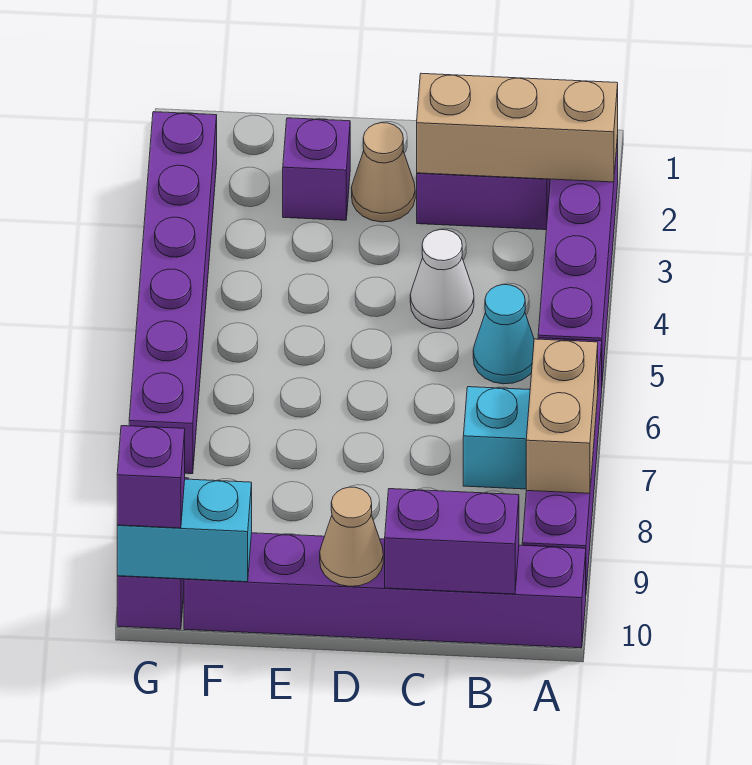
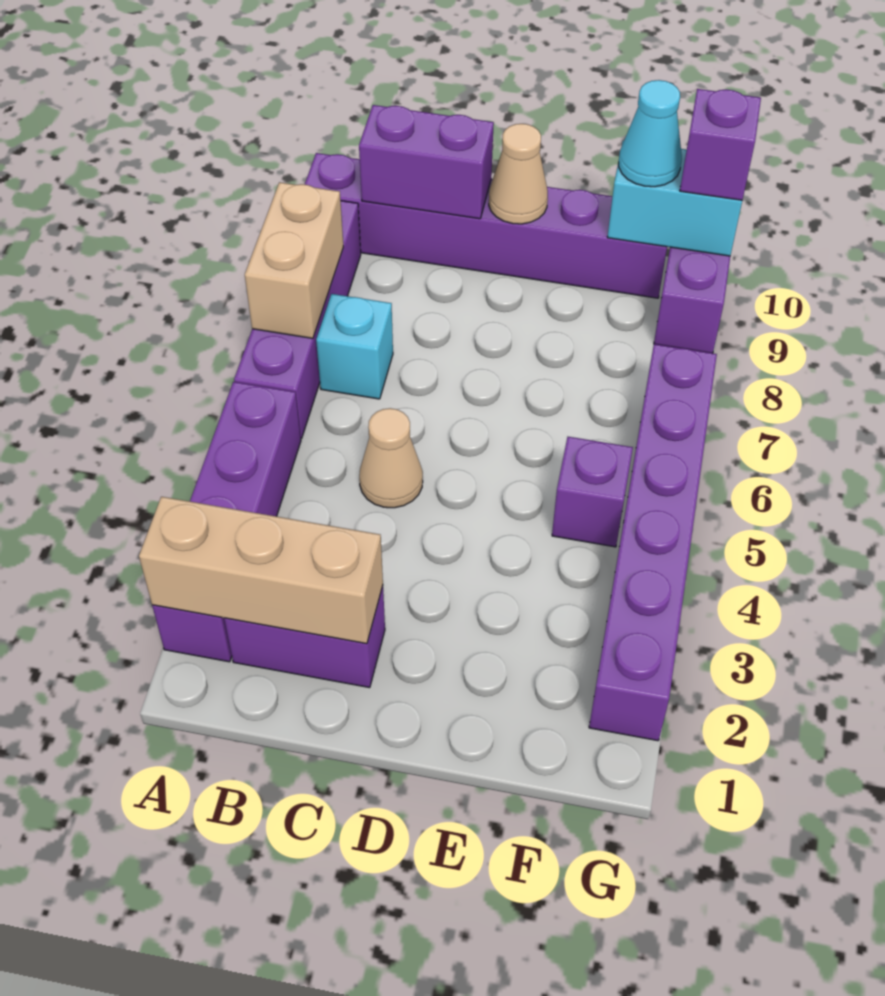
cyan cone B5 level 1 -> cyan cone F10 level 3
white cone C4 level 1 -> none
tan cone D2 level 1 -> tan cone C5 level 1
purple brick E2 level 1 -> purple brick F5 level 1

